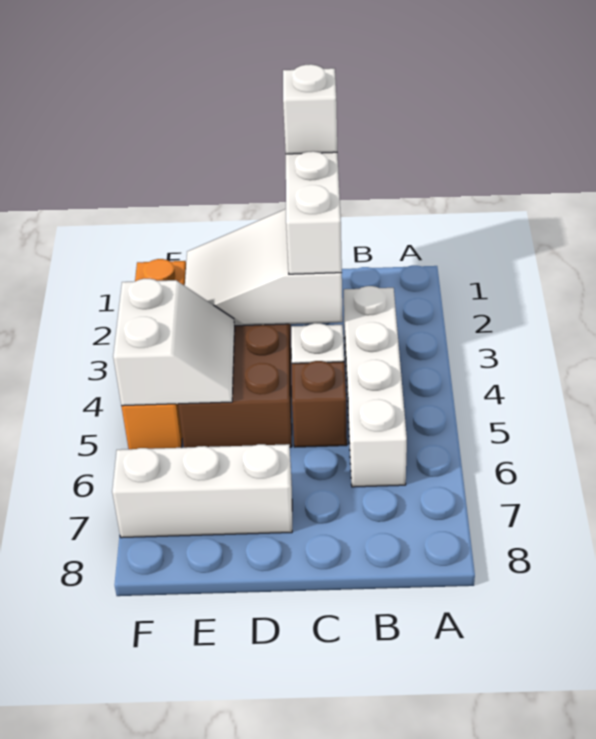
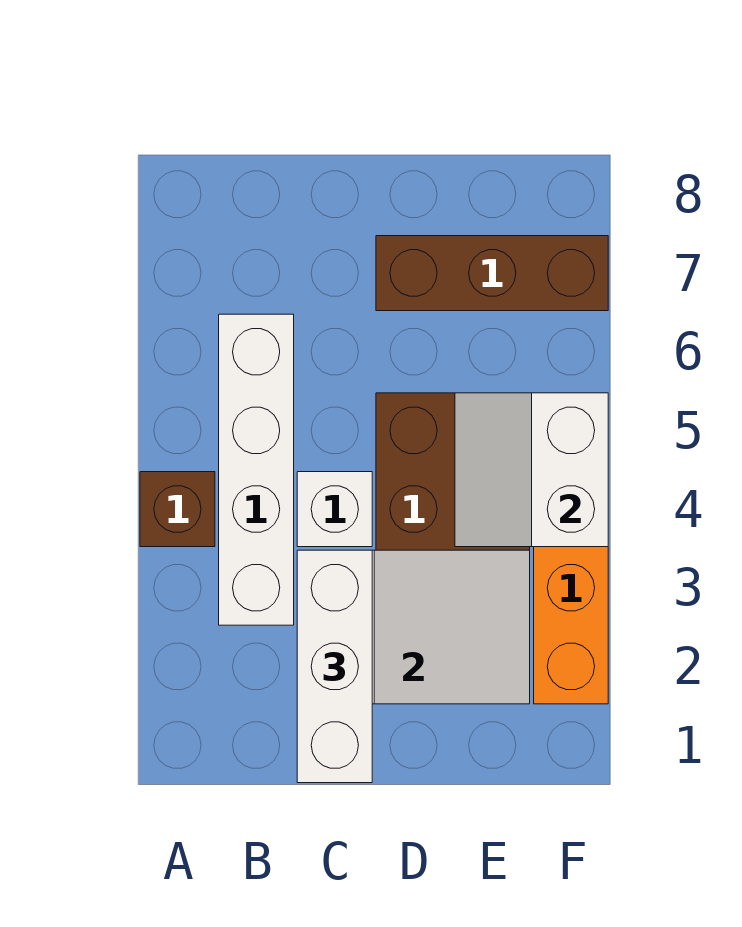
white brick C1 level 4 -> none
brown brick C5 level 1 -> brown brick A4 level 1
white brick D7:F7 level 1 -> brown brick D7:F7 level 1

